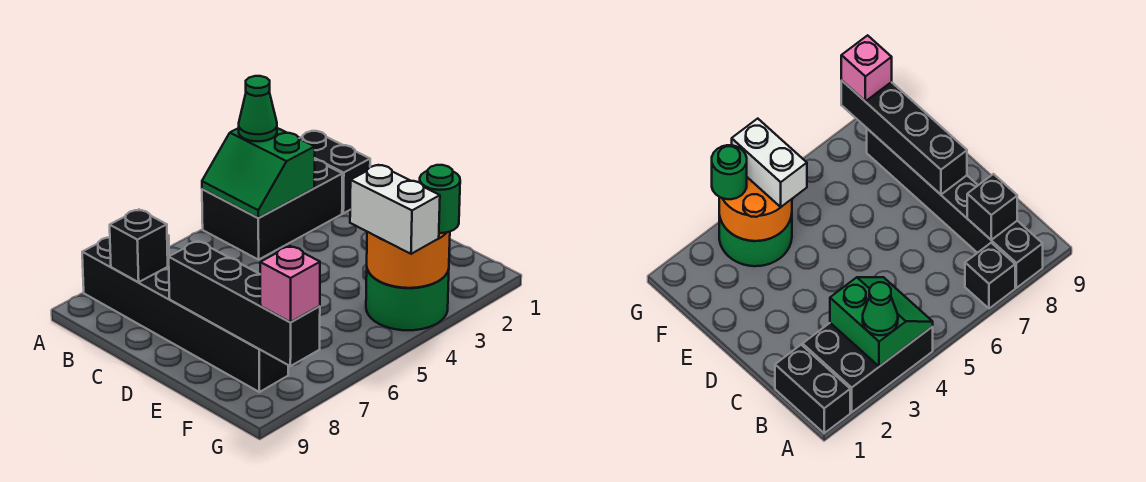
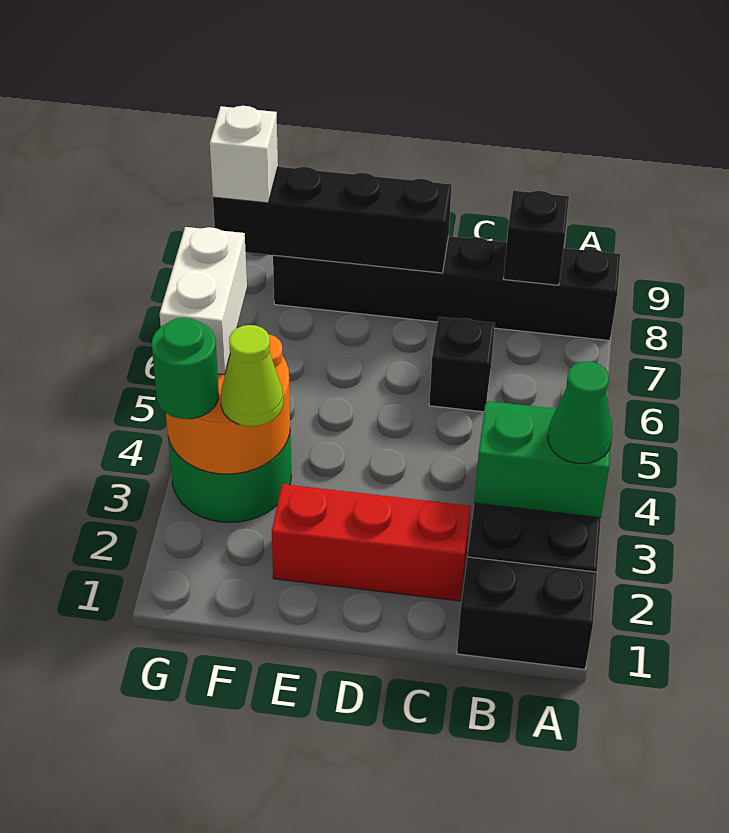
black brick A7 level 1 -> black brick C6 level 1
none -> red brick C2:E2 level 1
none -> lime cone F3 level 3
white brick F4:G4 level 3 -> white brick G4:G5 level 3
pink brick G8 level 3 -> white brick G8 level 3

